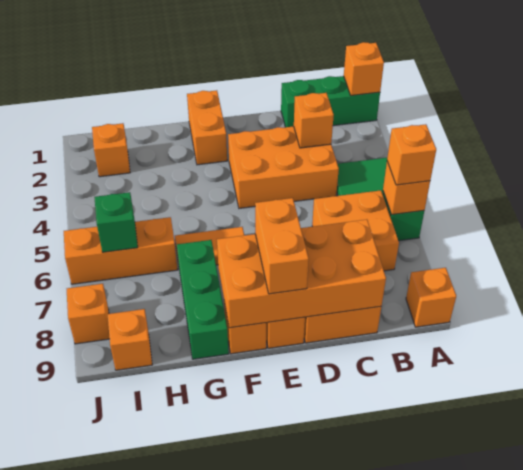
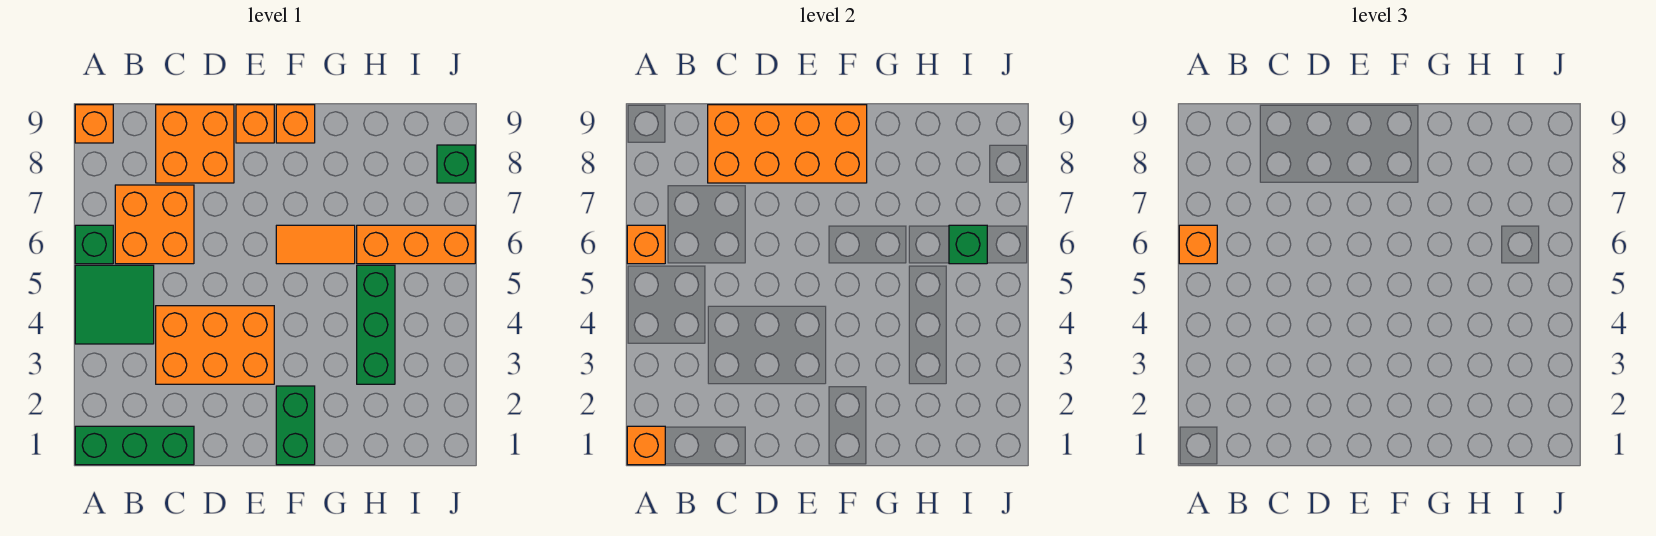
orange brick C3 level 2 -> none
orange brick E8:E9 level 3 -> none
orange brick F1:F2 level 1 -> green brick F1:F2 level 1
green brick G7:G9 level 1 -> green brick H3:H5 level 1
orange brick I2 level 1 -> none
orange brick I9 level 1 -> none
orange brick J8 level 1 -> green brick J8 level 1

